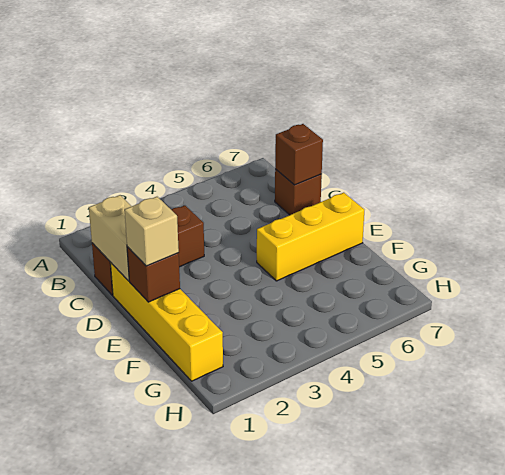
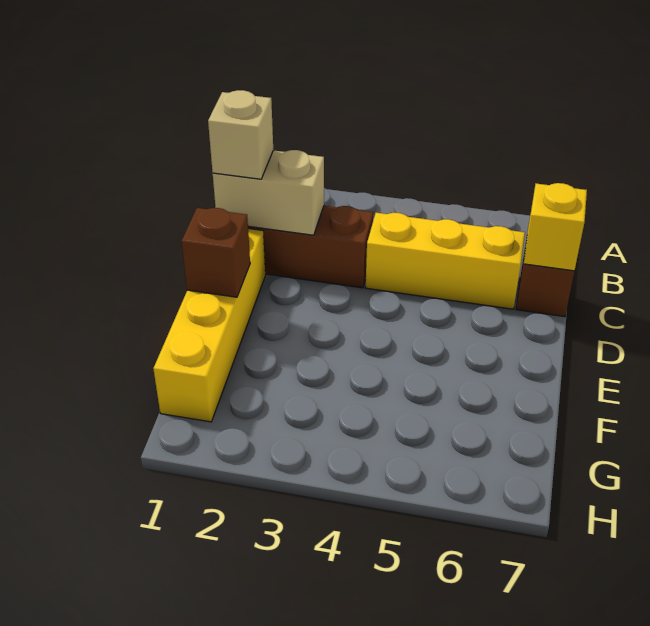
tan brick C1:D1 level 2 -> tan brick C1:C2 level 2
brown brick C7 level 2 -> yellow brick C7 level 2
tan brick E1 level 3 -> tan brick C1 level 3
yellow brick E5:E7 level 1 -> yellow brick C4:C6 level 1

